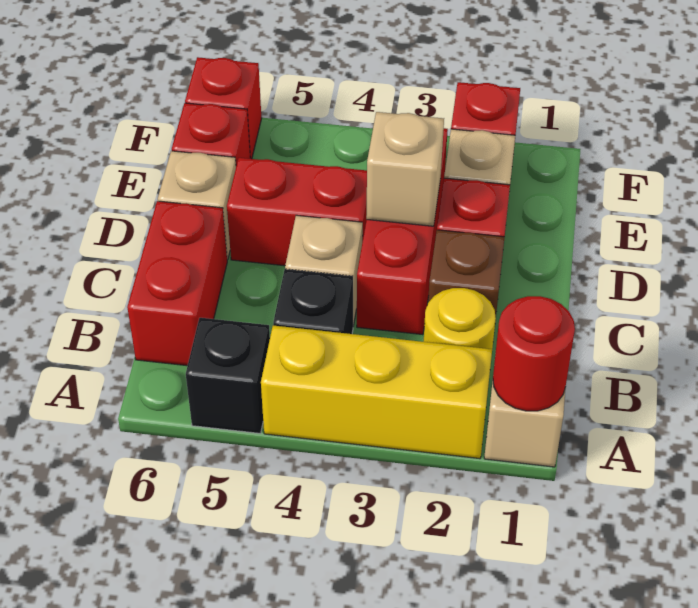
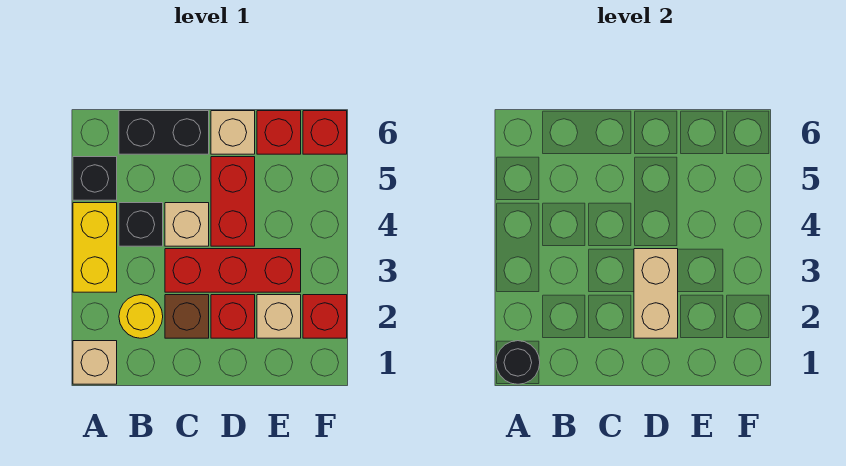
red round brick A1 level 2 -> black round brick A1 level 2
yellow brick A2:A4 level 1 -> yellow brick A3:A4 level 1
red brick B6:C6 level 1 -> black brick B6:C6 level 1
tan brick D3 level 2 -> tan brick D2:D3 level 2

